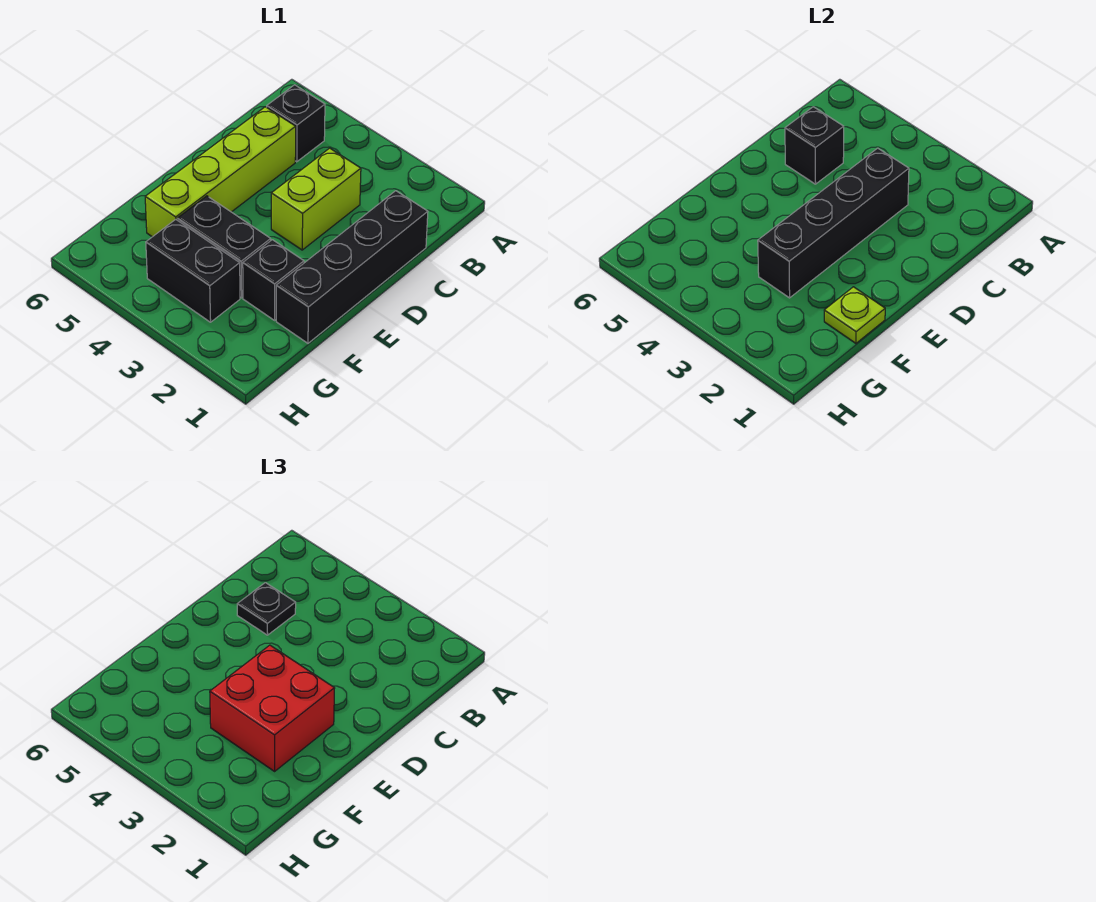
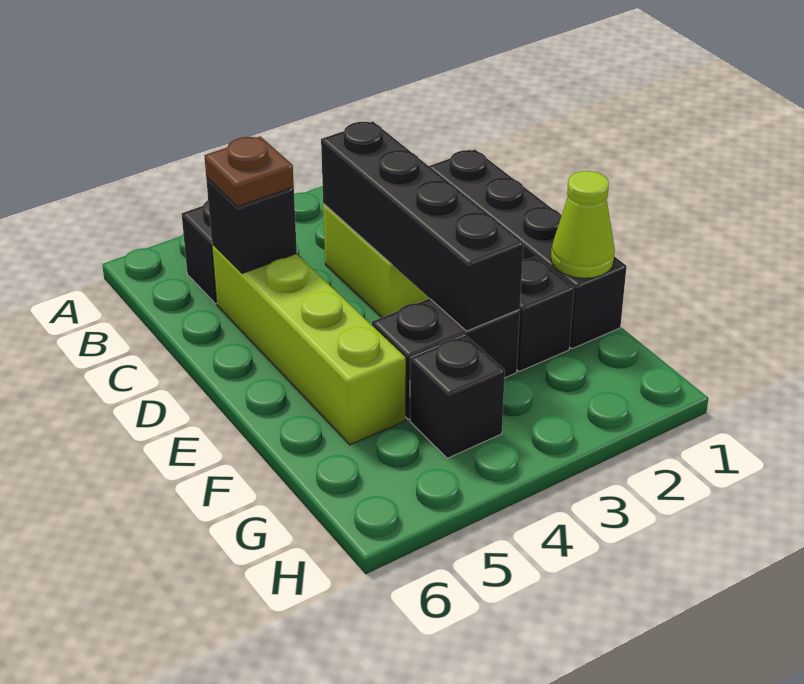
black plate C5 level 3 -> brown plate C5 level 3
red brick E2:F3 level 3 -> none
lime plate F1 level 2 -> lime cone F1 level 2
black brick G3:G4 level 1 -> black brick G4 level 1

